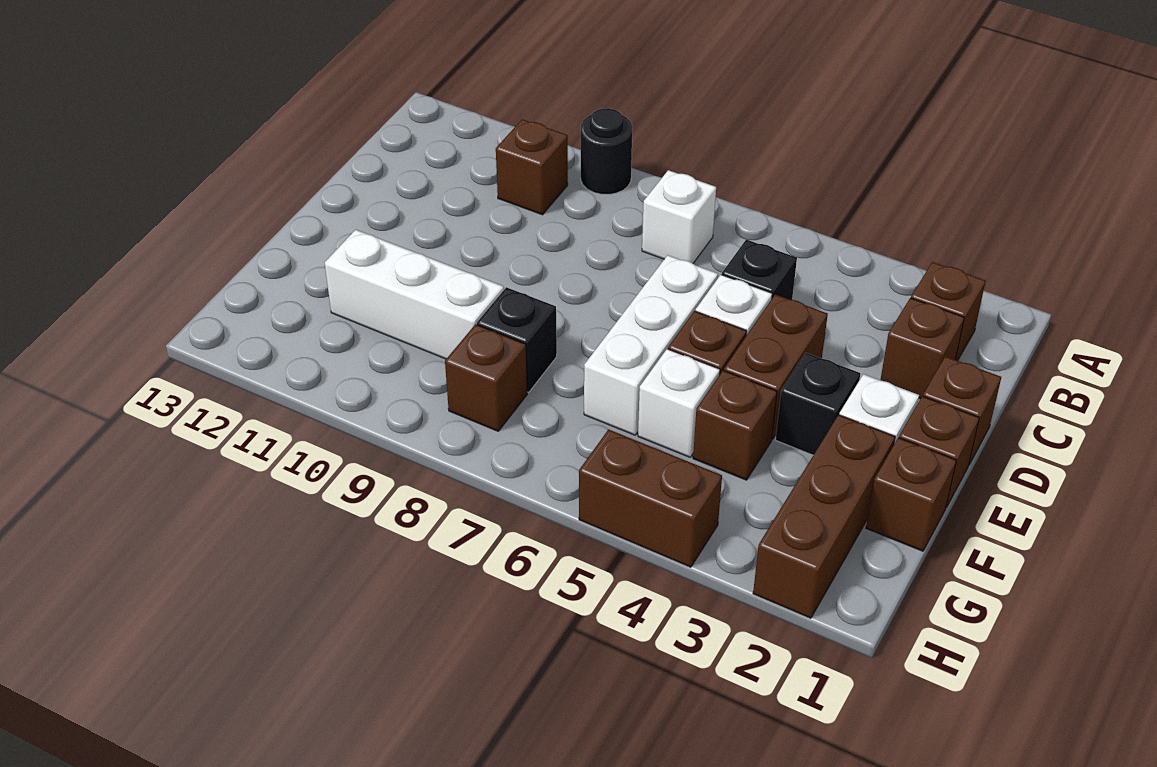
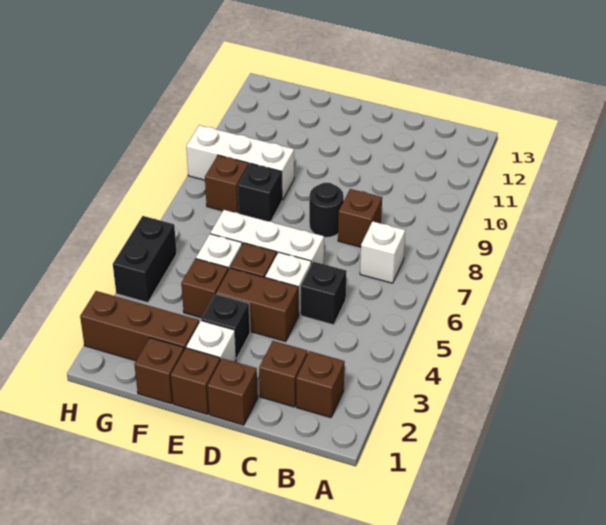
black round brick A9 level 1 -> black round brick D8 level 1
brown brick B10 level 1 -> brown brick C8 level 1
white brick F9:F11 level 1 -> white brick F9:H9 level 1
brown brick H4:H5 level 1 -> black brick H4:H5 level 1

